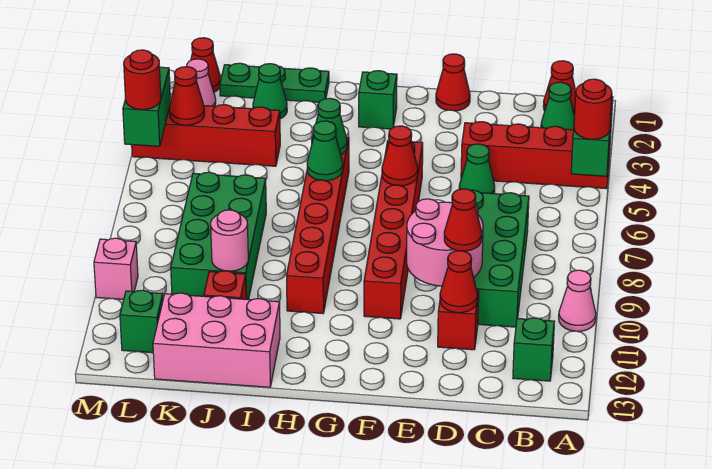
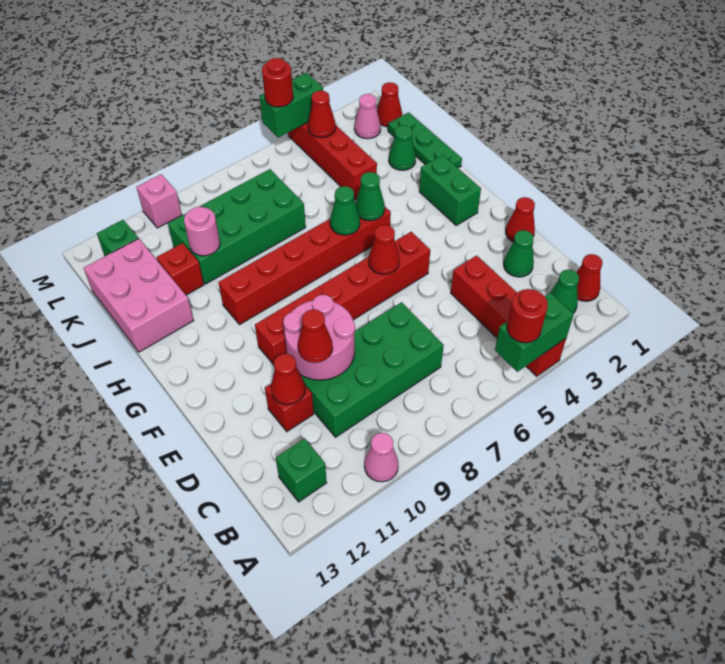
green cone D5 level 1 -> green cone D2 level 1
green brick G2 level 1 -> green brick G2:H2 level 1

